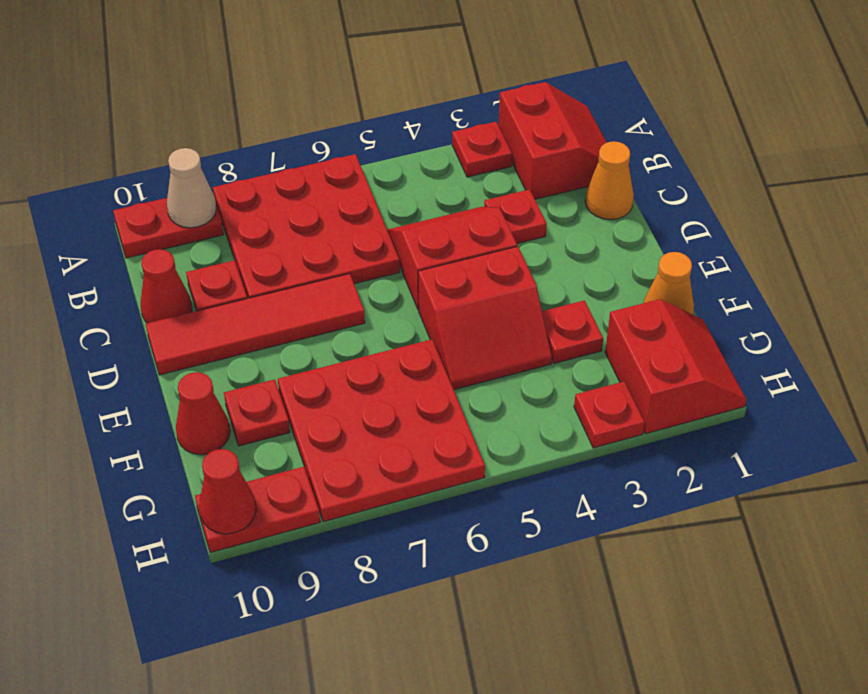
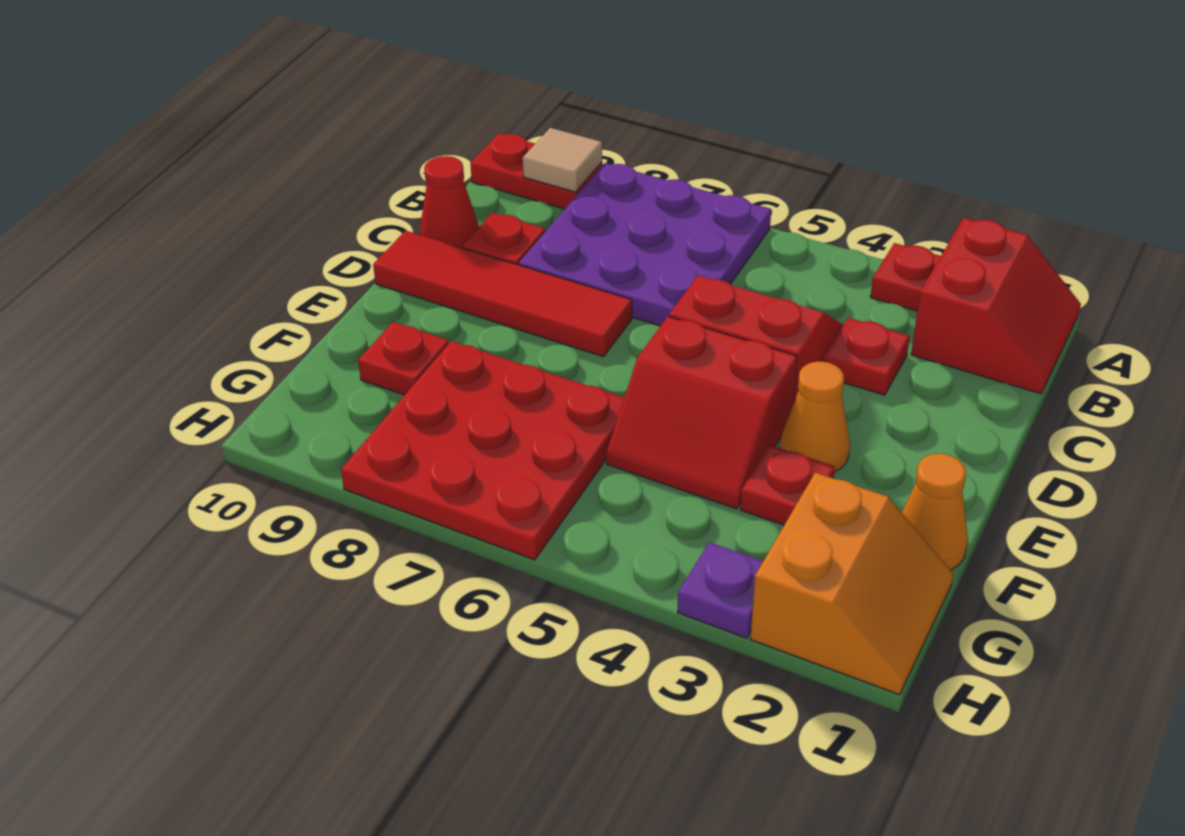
red plate A6:C8 level 1 -> purple plate A6:C8 level 1
tan cone A9 level 2 -> tan tile A9 level 2
orange cone C1 level 1 -> orange cone E3 level 1
red cone F10 level 1 -> none
red slope G1:H2 level 1 top 2 -> orange slope G1:H2 level 1 top 2
red plate H3 level 1 -> purple plate H3 level 1
red plate H9:H10 level 1 -> none
red cone H10 level 2 -> none

